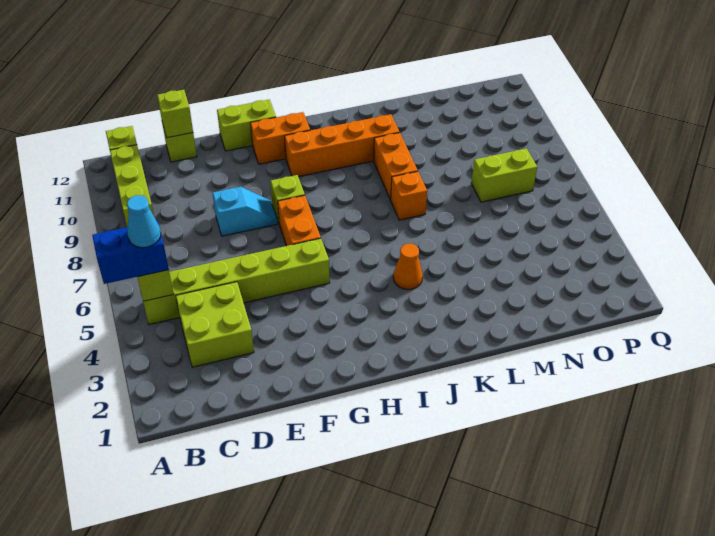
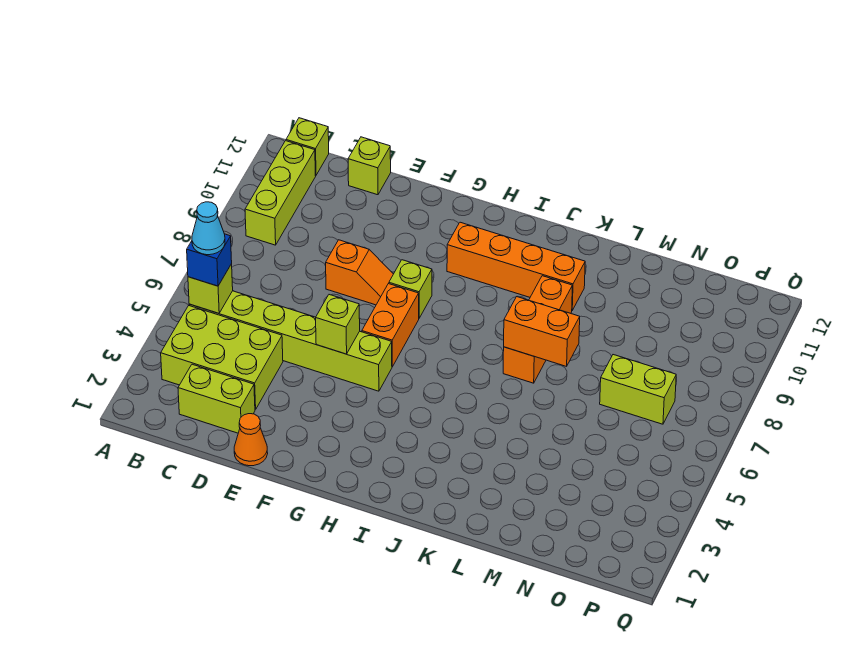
blue brick A5:B5 level 3 -> blue brick B5 level 3
lime brick C3:D4 level 1 -> lime brick B3:D4 level 1
lime brick D12 level 2 -> lime brick F5 level 2
cyan slope E8:F8 level 1 top E -> orange slope E8:F8 level 1 top E
lime brick F12:G12 level 1 -> lime brick C2:D2 level 1
orange brick G11:H11 level 1 -> orange brick K7:L7 level 2
orange cone J4 level 1 -> orange cone E1 level 1

